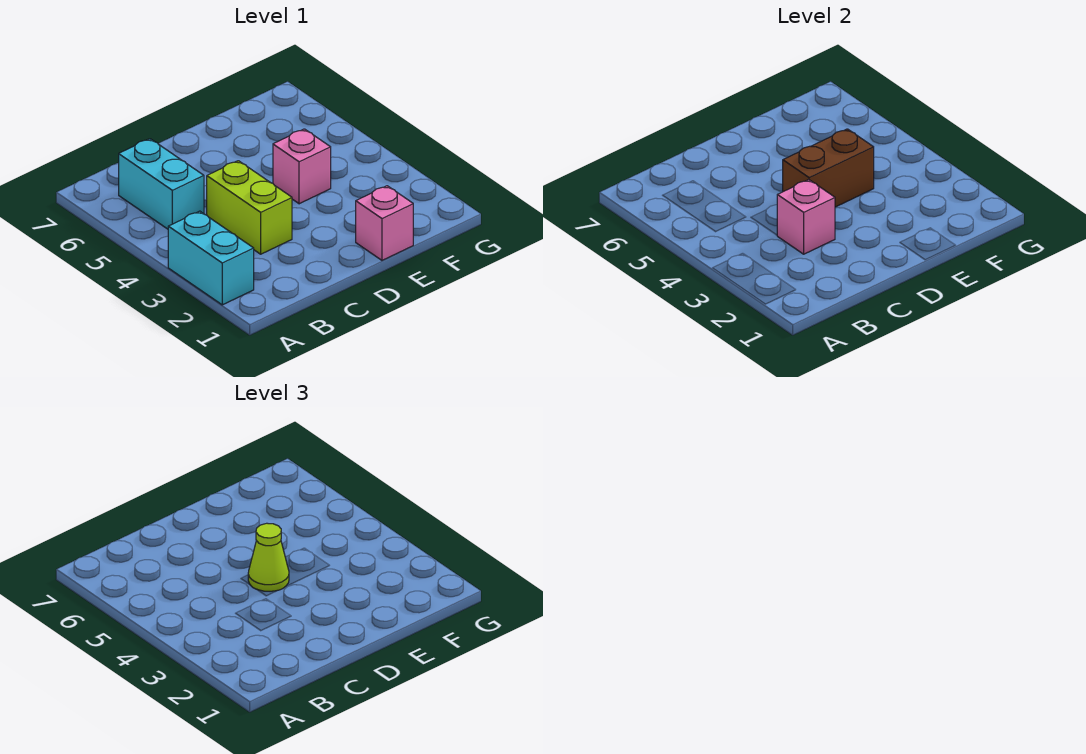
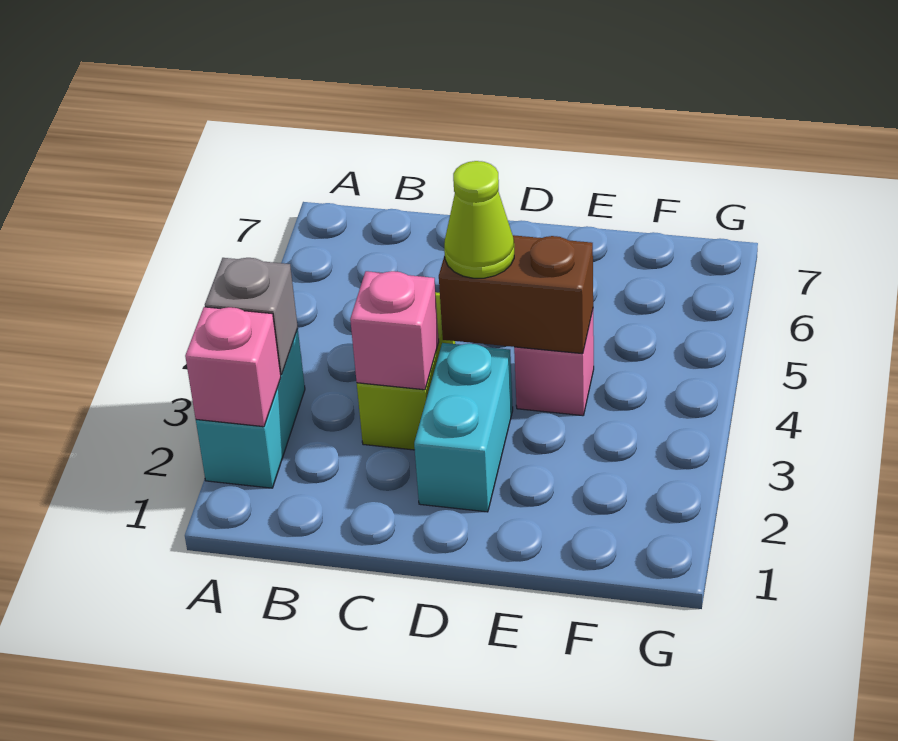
none -> grey brick A3 level 2
cyan brick B5:B6 level 1 -> cyan brick D2:D3 level 1
pink brick E1 level 1 -> pink brick A2 level 2

